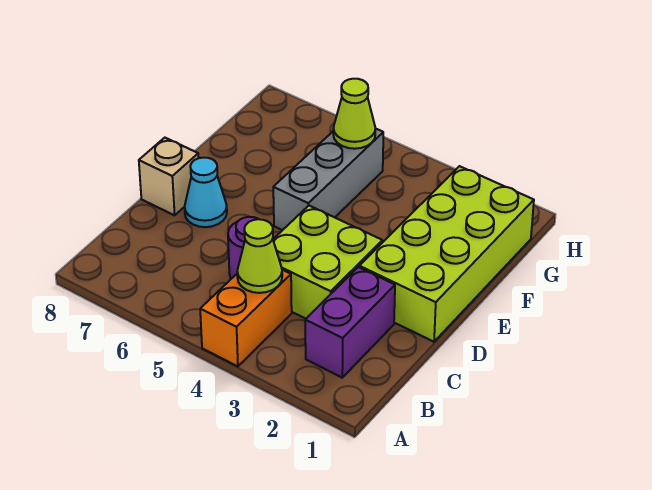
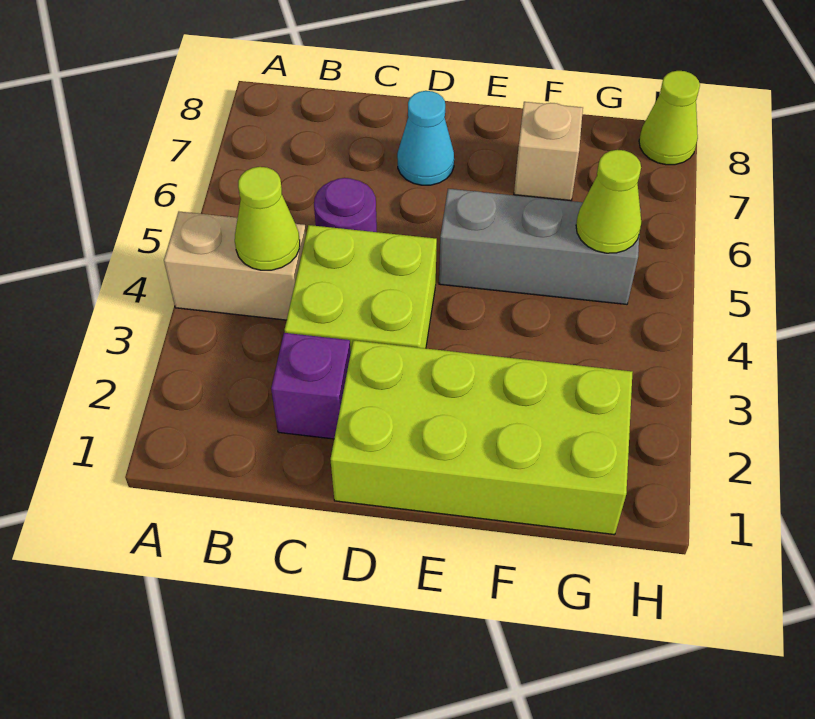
orange brick A4:B4 level 1 -> tan brick A4:B4 level 1
purple brick B2:C2 level 1 -> purple brick C2 level 1
tan brick D8 level 1 -> tan brick F7 level 1
none -> lime cone H8 level 1

